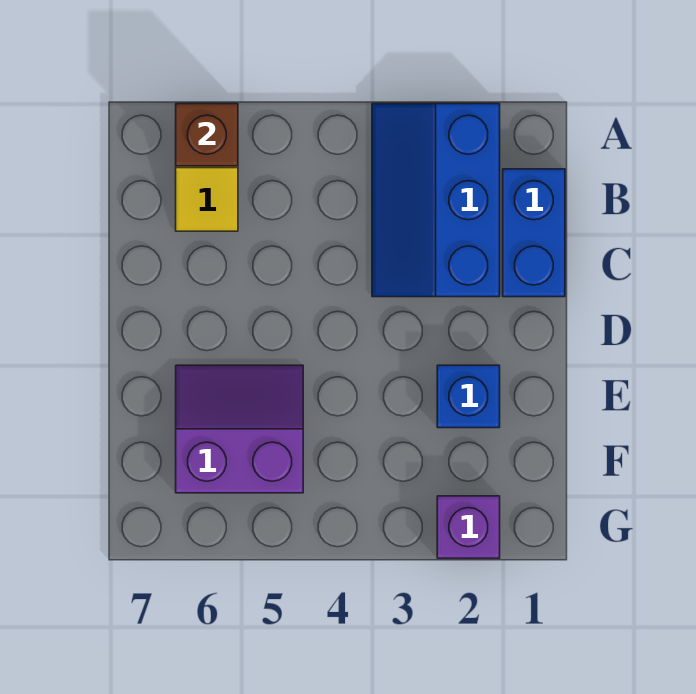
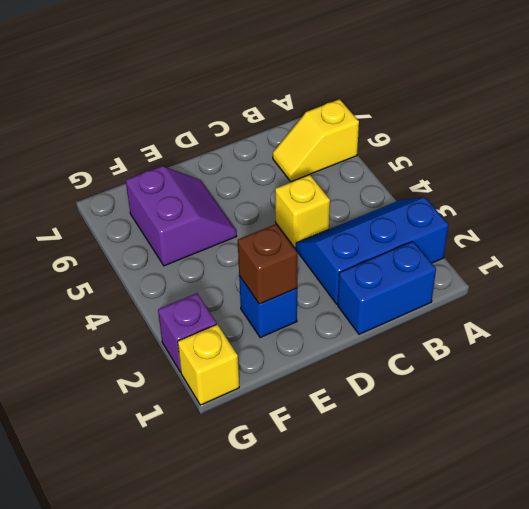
brown brick A6 level 2 -> brown brick E2 level 2
none -> yellow brick C4 level 1
none -> yellow brick G1 level 1

